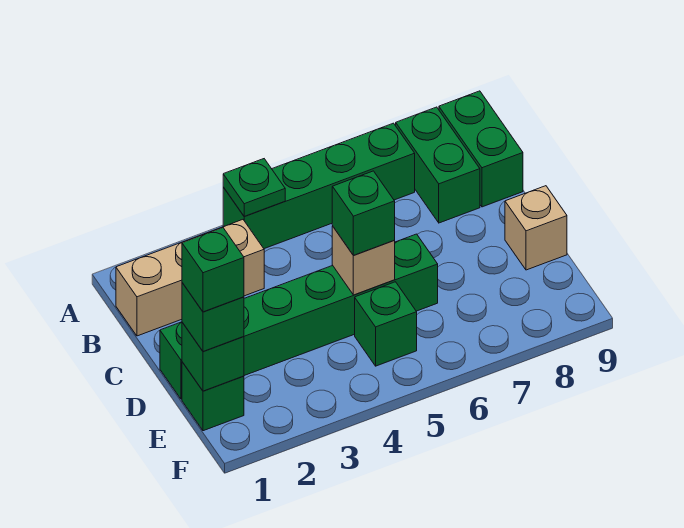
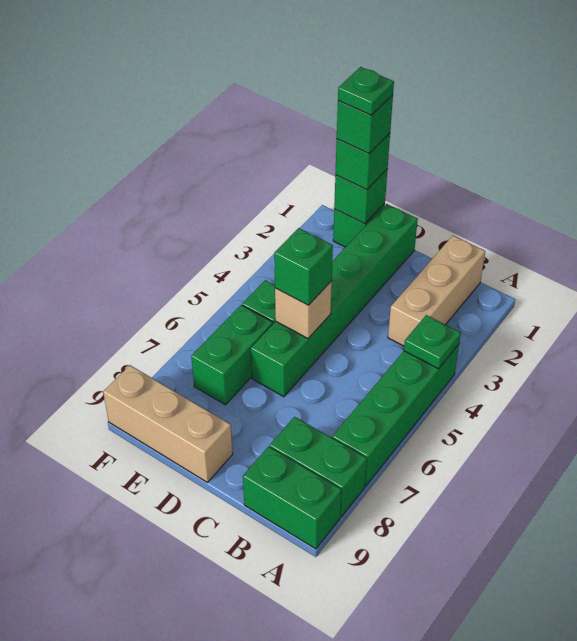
tan brick D9 level 1 -> tan brick D9:F9 level 1
none -> green plate E1 level 5
none -> green brick E6:E7 level 1

